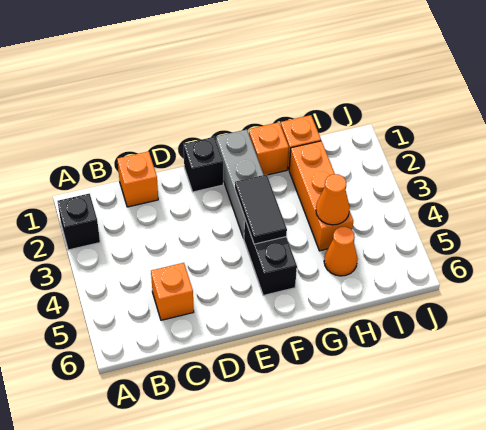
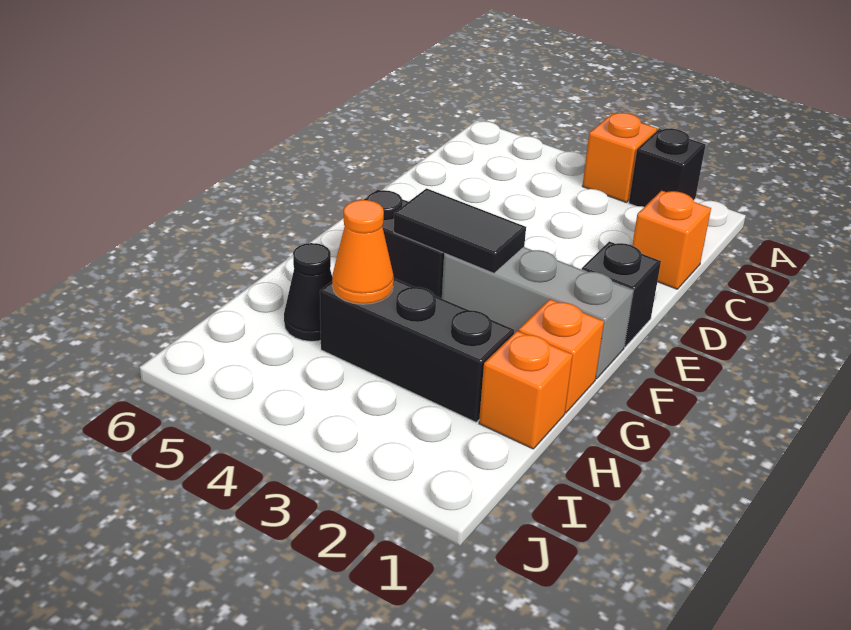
orange brick C5 level 1 -> orange brick A3 level 1
orange brick H2:H4 level 1 -> black brick H2:H4 level 1
orange cone H5 level 1 -> black cone H5 level 1

